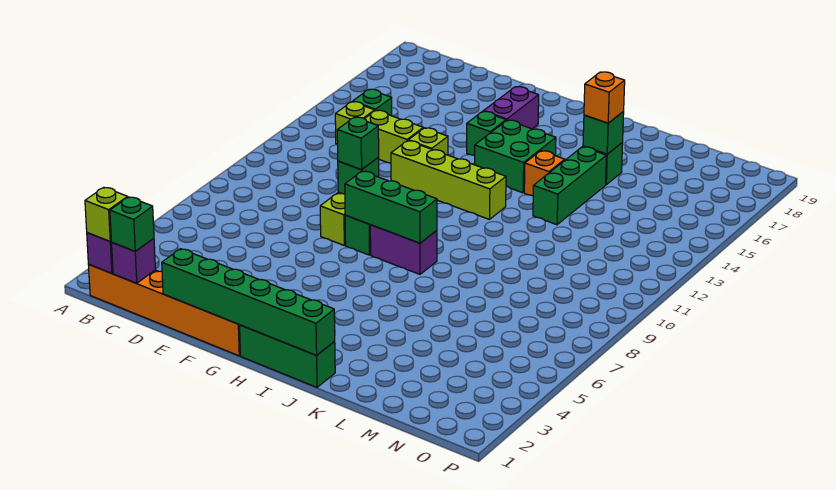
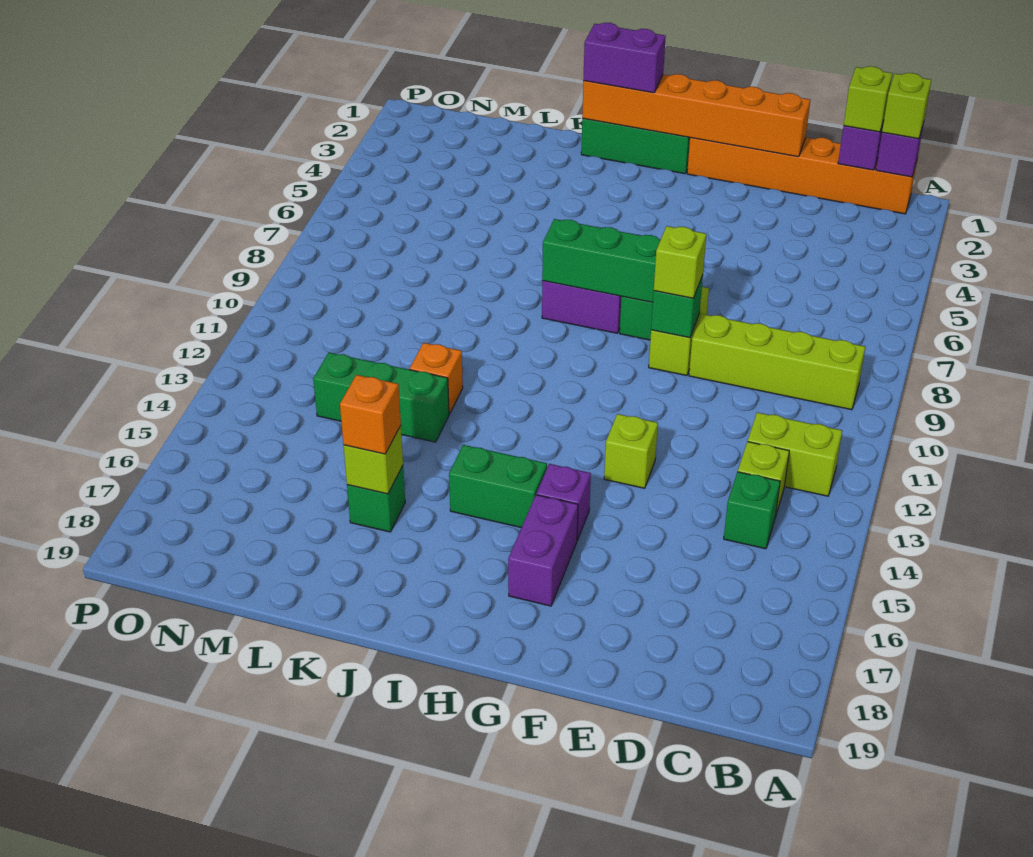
green brick C1 level 3 -> lime brick C1 level 3
lime brick D13:E13 level 1 -> lime brick B12:C12 level 1
green brick E1:J1 level 2 -> orange brick E1:J1 level 2
green brick F9 level 3 -> lime brick F9 level 3
lime brick F12:I12 level 1 -> lime brick B9:E9 level 1
green brick G15 level 1 -> purple brick G15 level 1
green brick H14:I15 level 1 -> green brick H15:I15 level 1
none -> purple brick I1:J1 level 3
orange brick J14 level 1 -> orange brick K12 level 1
green brick K13:K15 level 1 -> green brick K13:M13 level 1
green brick K16 level 2 -> lime brick K16 level 2

